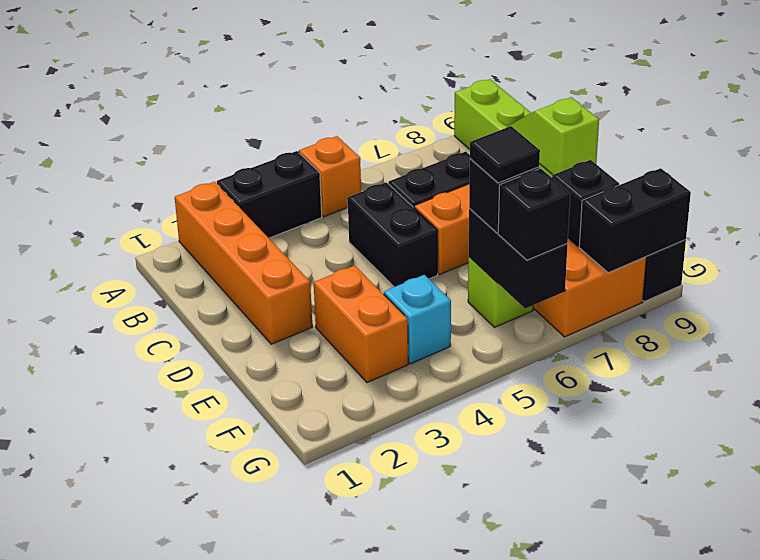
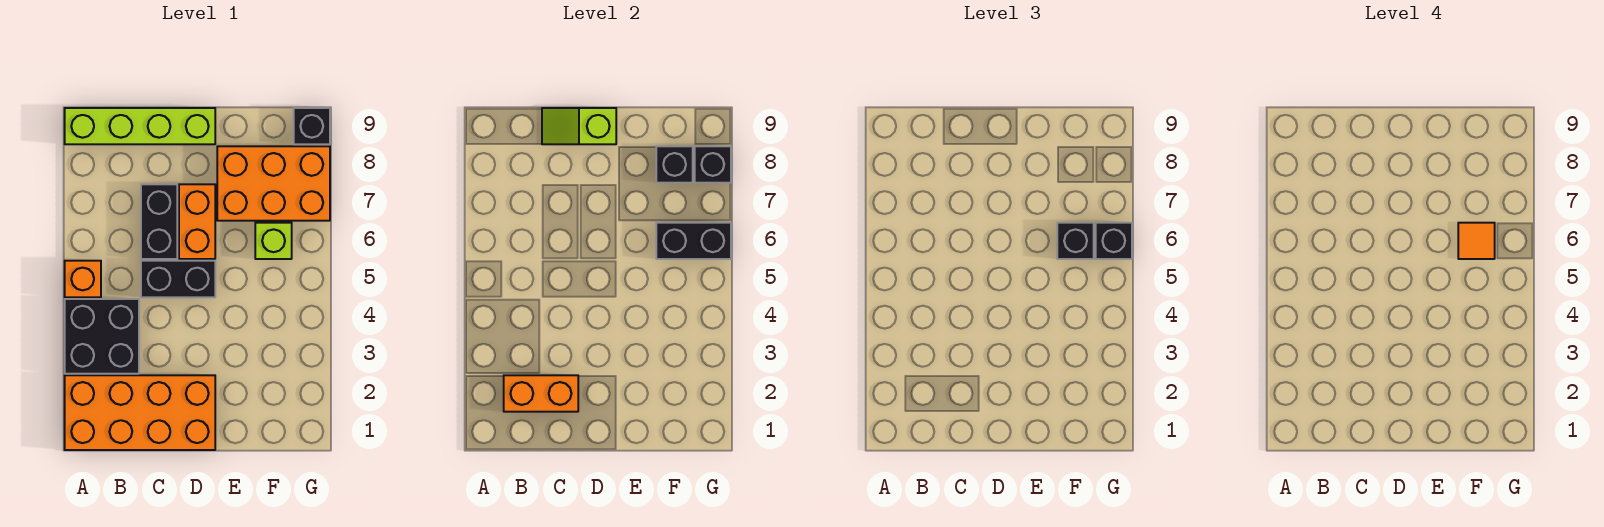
orange brick A2:D2 level 1 -> orange brick A1:D2 level 1
black brick A3:A4 level 1 -> black brick A3:B4 level 1
orange brick E3:F3 level 1 -> orange brick B2:C2 level 2
cyan brick F4 level 1 -> none
black tile F6 level 4 -> orange tile F6 level 4
black brick G8:G9 level 2 -> black brick G8 level 2

